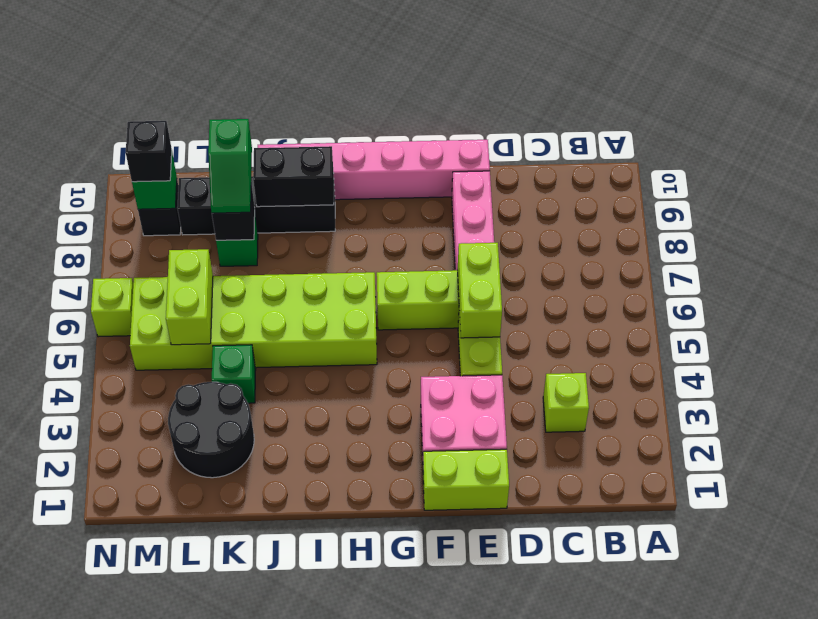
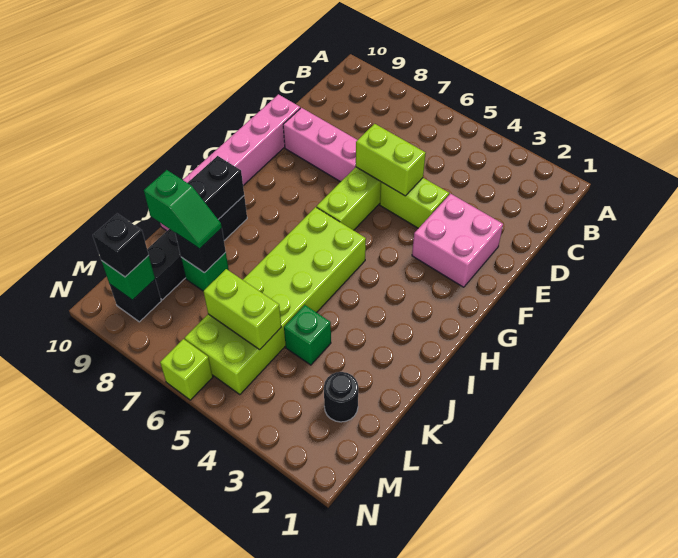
lime brick C3 level 1 -> none
lime brick E1:F1 level 1 -> none
black round brick K2:L3 level 1 -> black round brick L2 level 1

